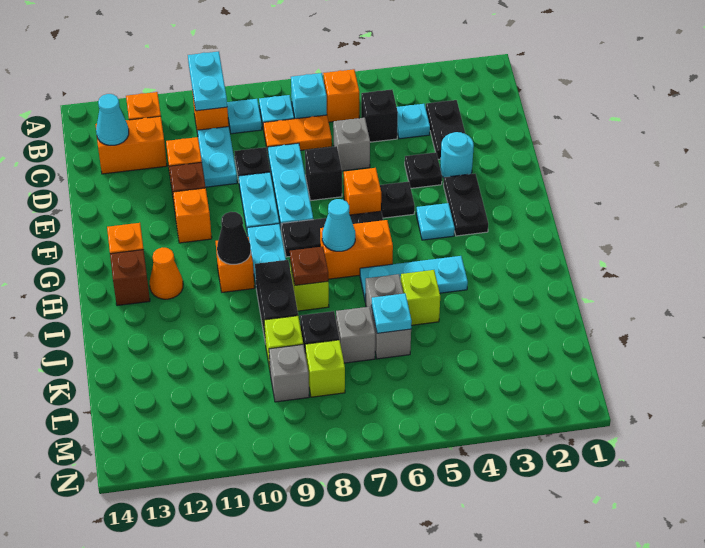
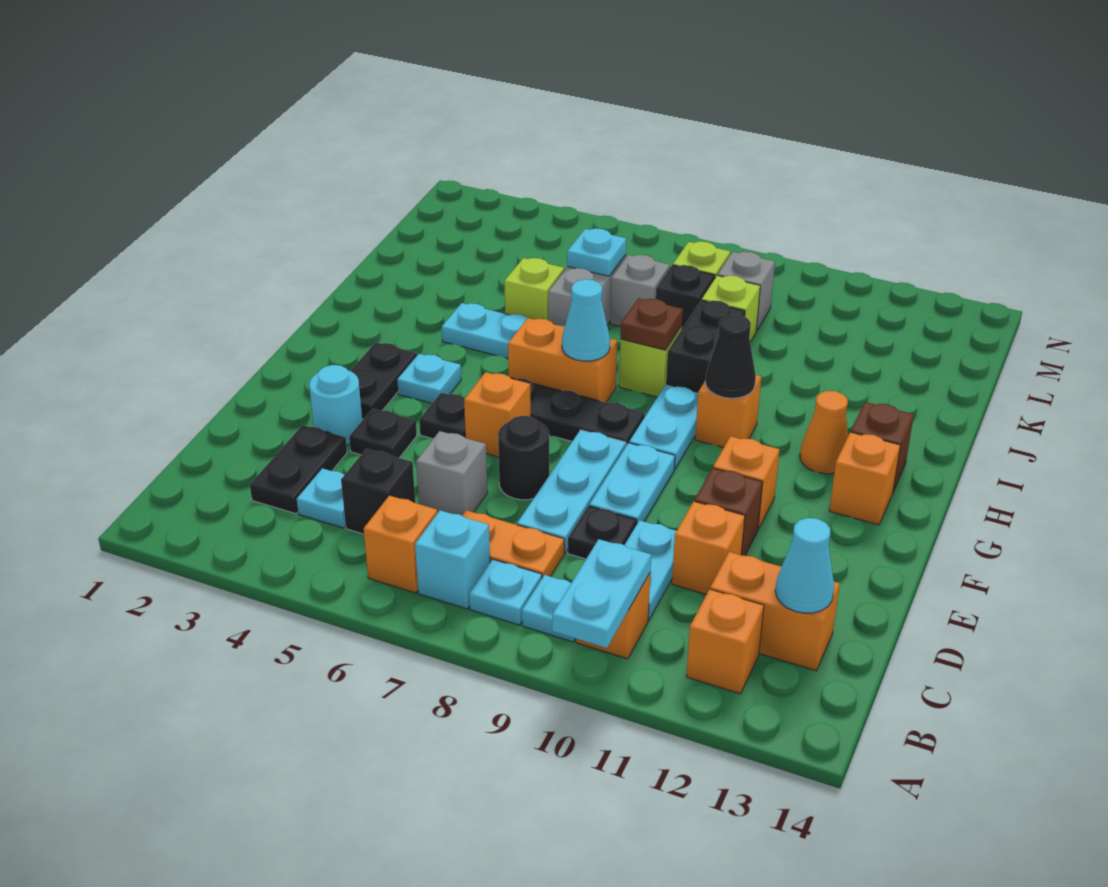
black brick E7 level 1 -> black round brick E7 level 1

